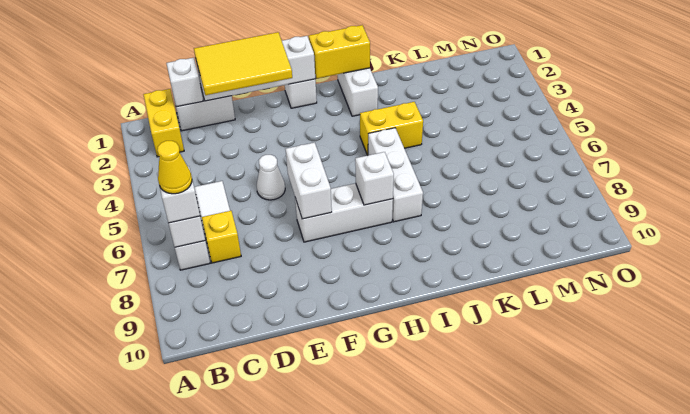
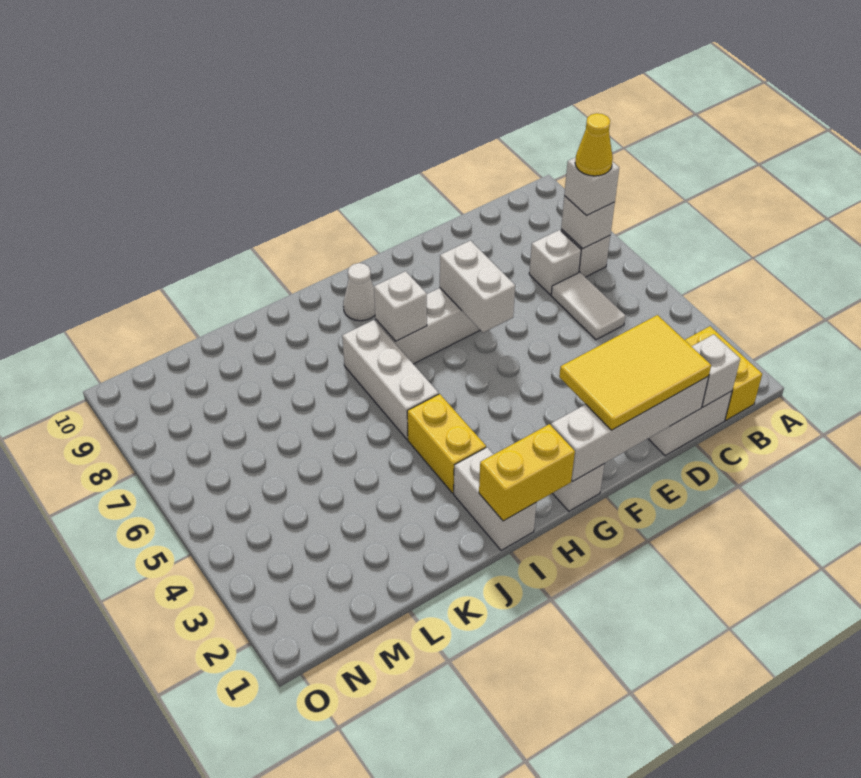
yellow brick C7 level 1 -> white brick C7 level 1
white cone E5 level 1 -> white cone H9 level 1
yellow brick I4:J4 level 1 -> yellow brick I3:I4 level 1

